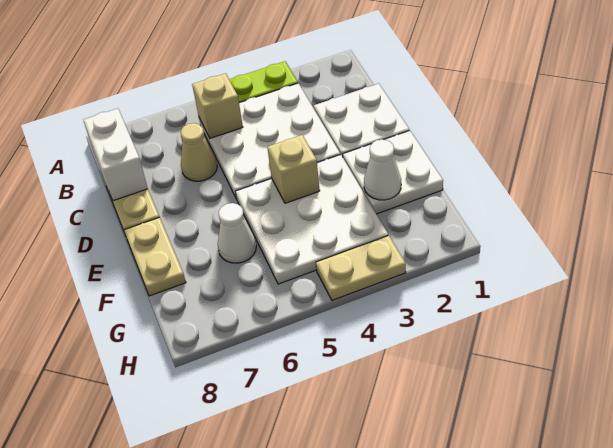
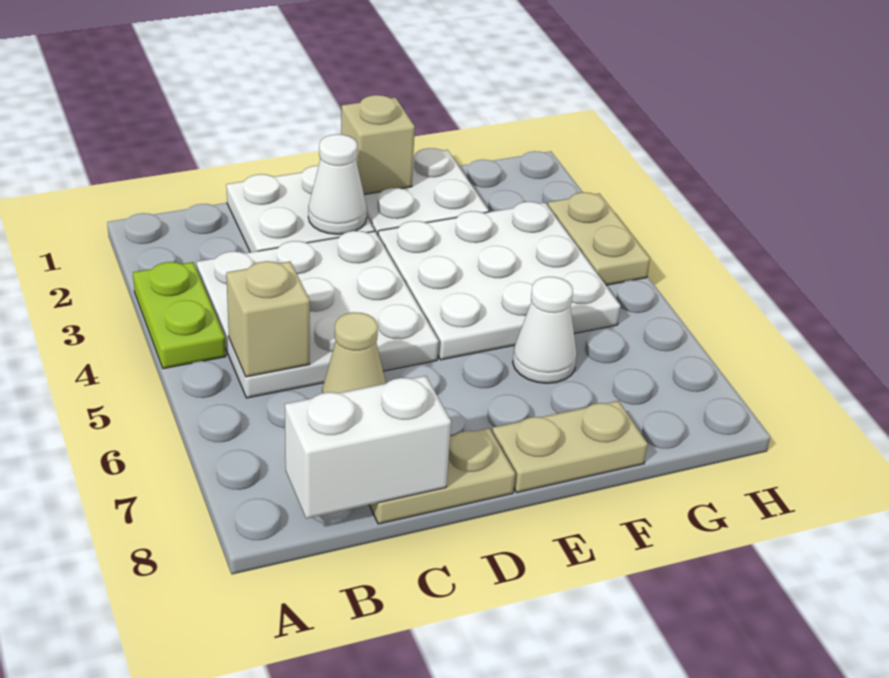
tan brick E4 level 2 -> tan brick E1 level 2
white cone F2 level 2 -> white cone D2 level 2

